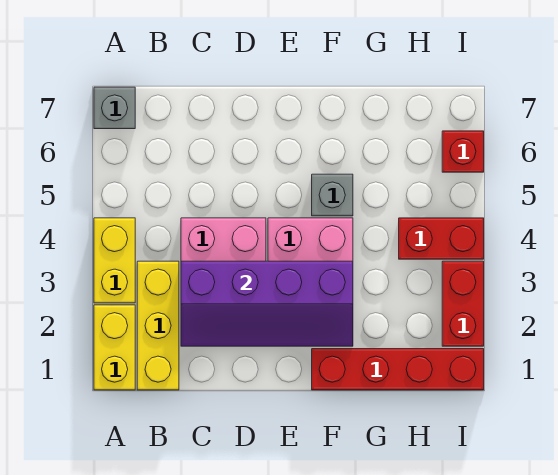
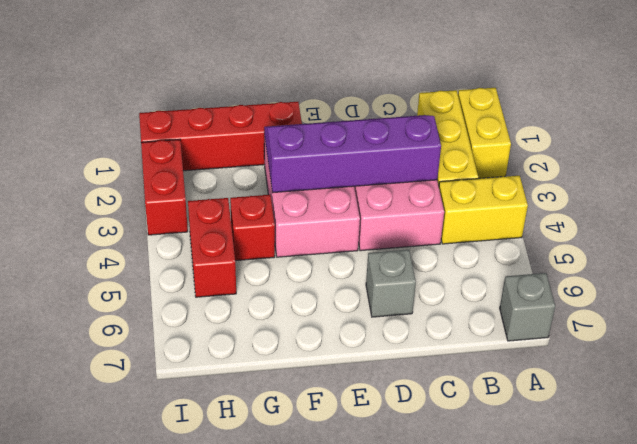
yellow brick A3:A4 level 1 -> yellow brick A4:B4 level 1
grey brick F5 level 1 -> grey brick D6 level 1
red brick H4:I4 level 1 -> red brick H4:H5 level 1
red brick I6 level 1 -> red brick G4 level 1

